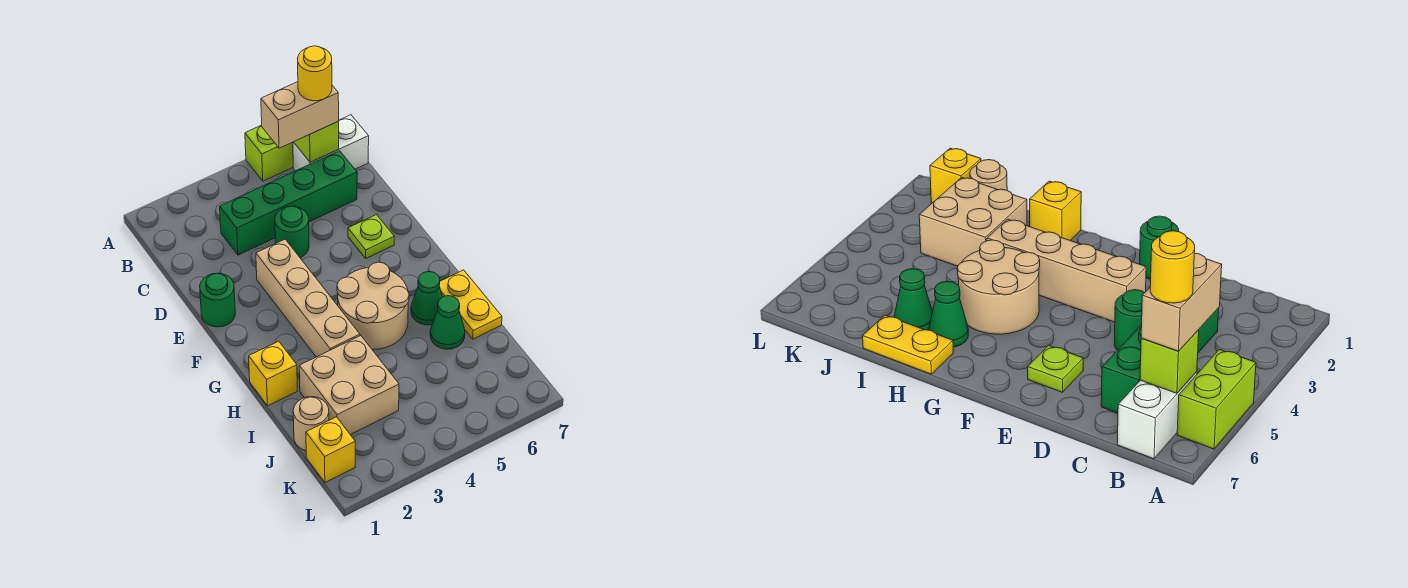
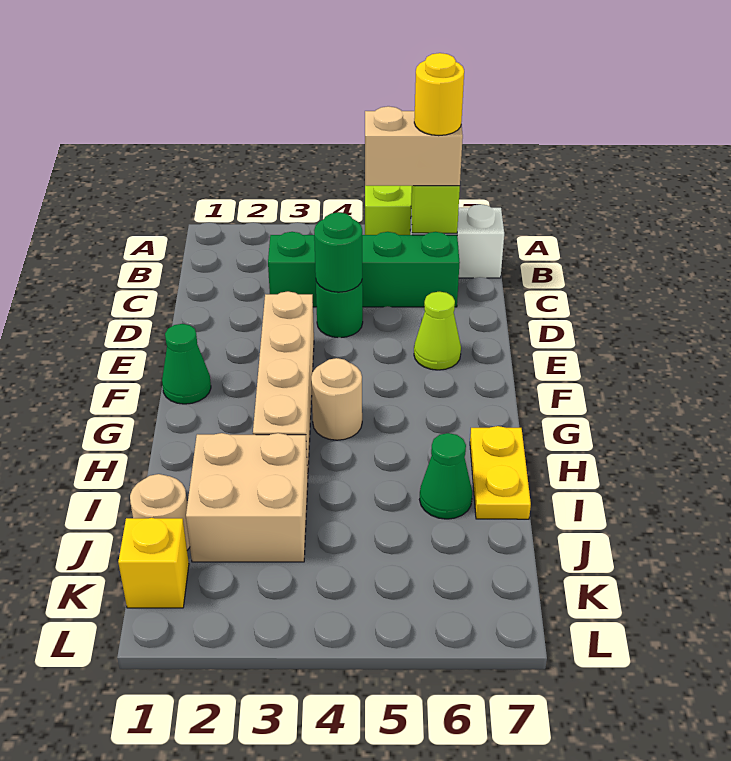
green round brick E1 level 1 -> green round brick D4 level 2
lime plate E6 level 1 -> lime cone E6 level 1
tan round brick G4:H5 level 1 -> tan round brick G4 level 1
yellow brick H1 level 1 -> none
green cone H6 level 1 -> green cone F1 level 1

